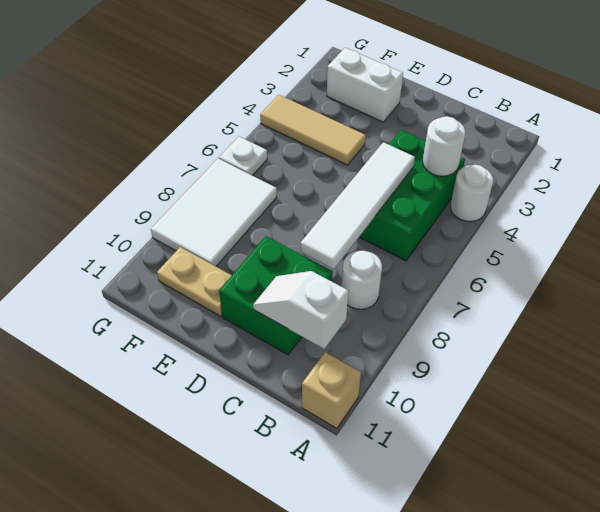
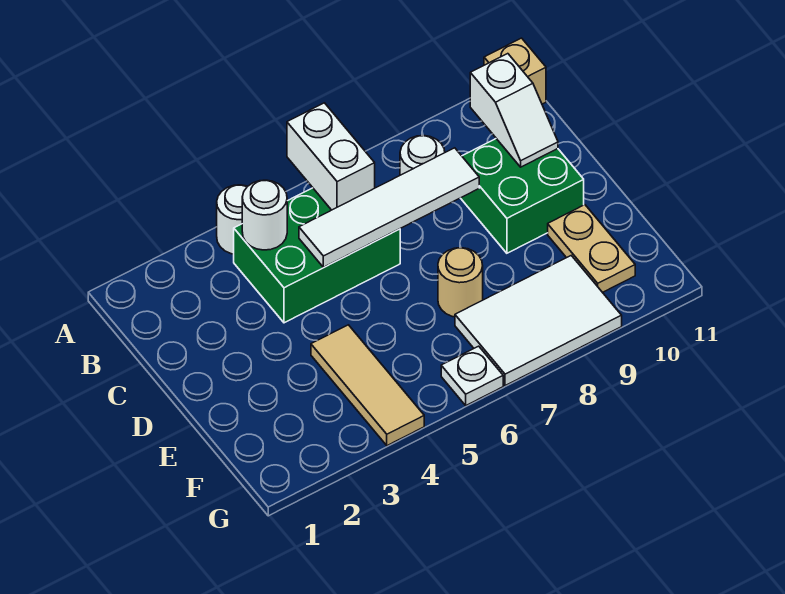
white brick E2:F2 level 1 -> white brick A6:B6 level 2
none -> tan round brick E7 level 1

